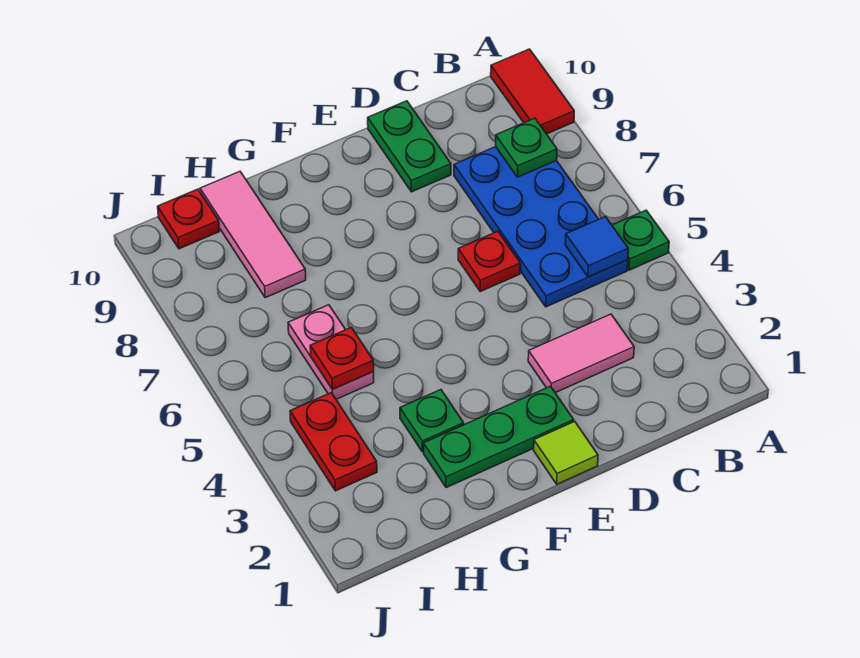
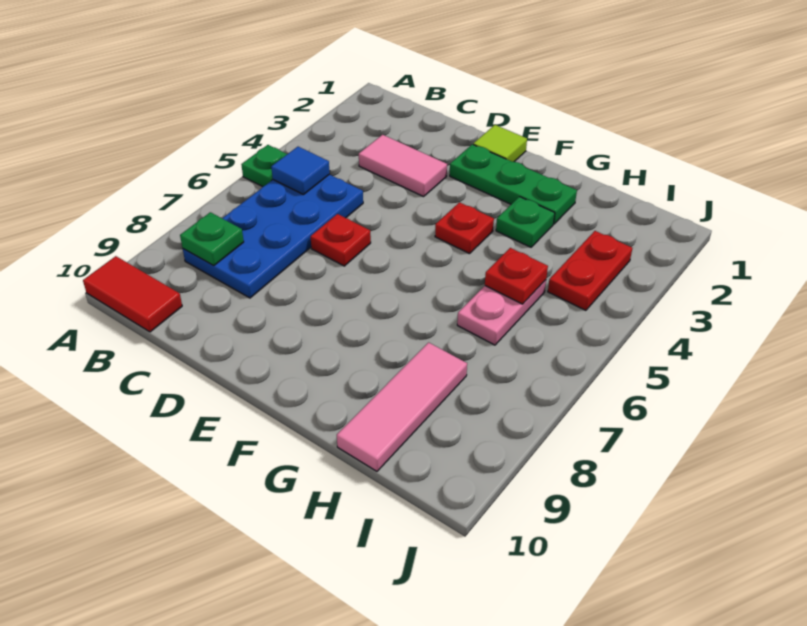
red tile A9:A10 level 1 -> red tile A10:B10 level 1
green plate D9:D10 level 1 -> none
red plate I10 level 1 -> red plate F4 level 1

